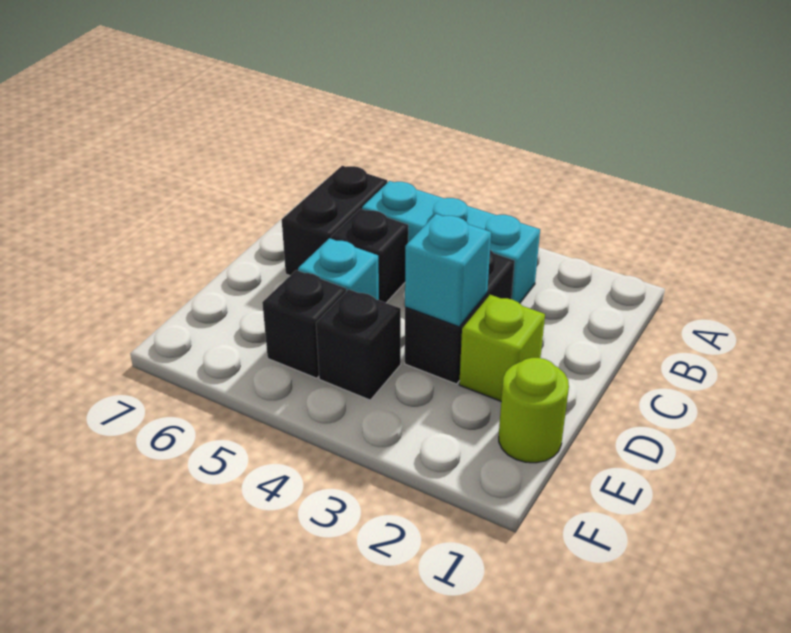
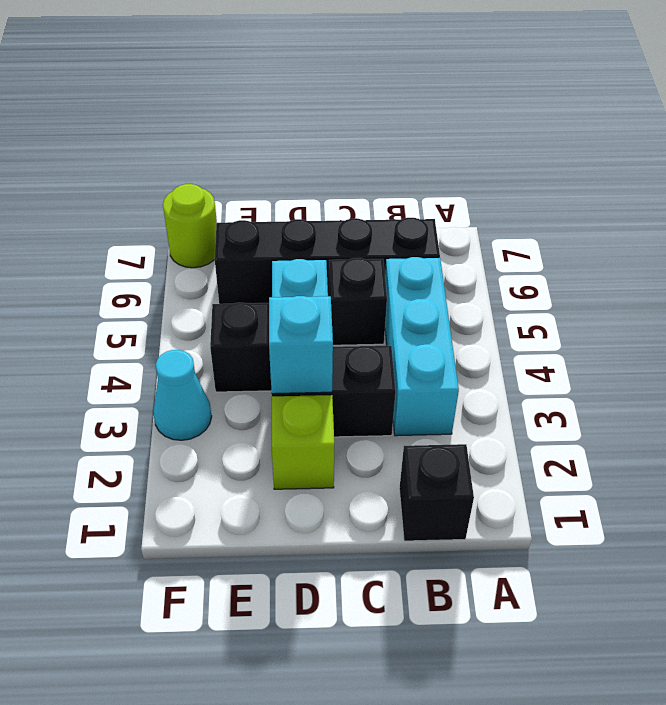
black brick B6:C6 level 1 -> black brick B6:E6 level 1
lime round brick E1 level 1 -> lime round brick F7 level 1
black brick E5 level 1 -> black brick B1 level 1
none -> cyan cone F3 level 1

